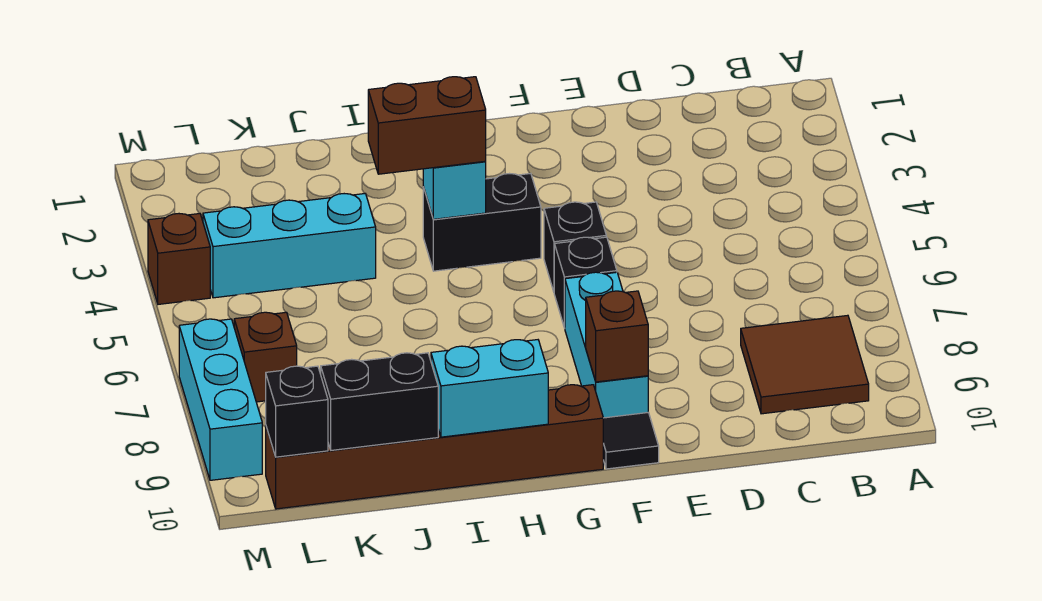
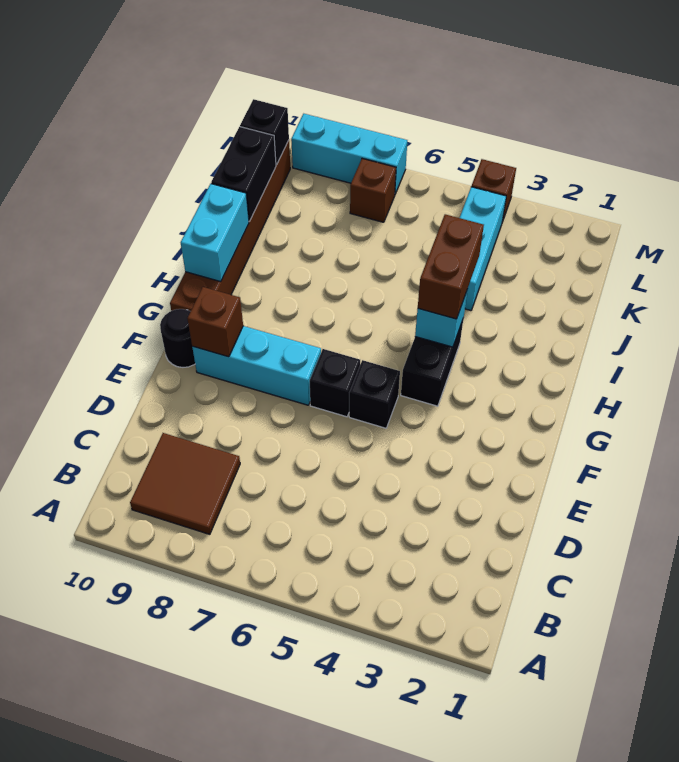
black tile F10 level 1 -> black round brick F10 level 1

